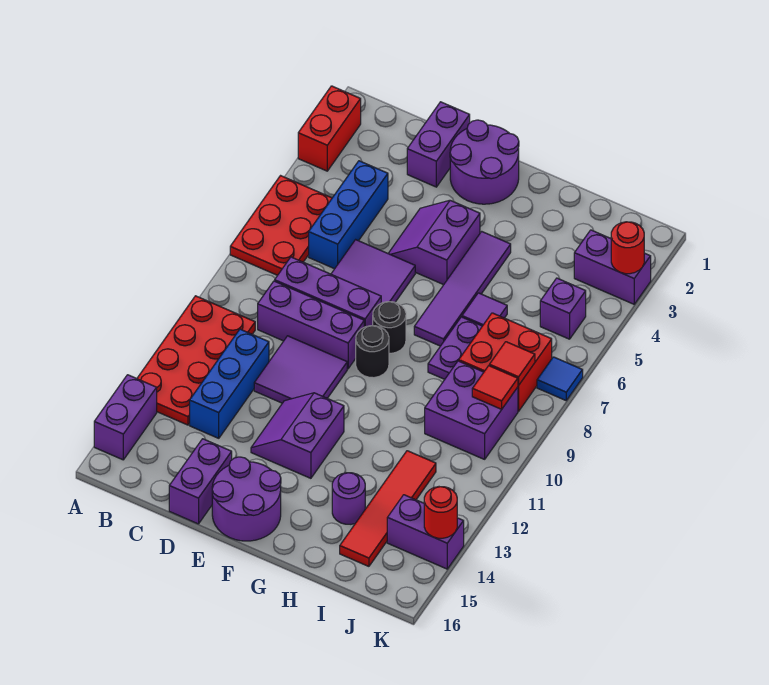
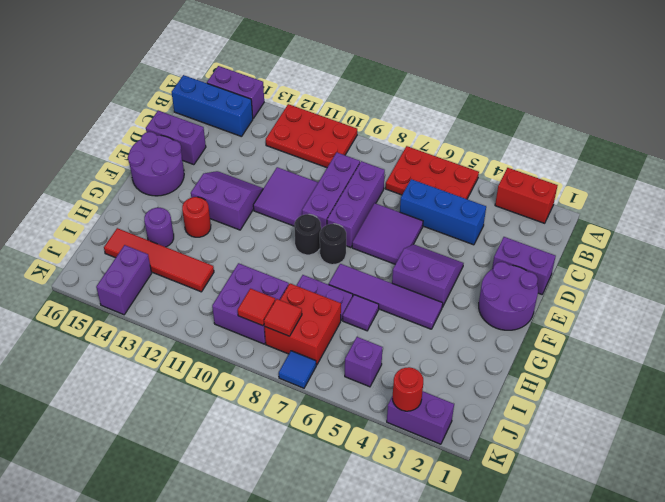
red plate A10:B13 level 1 -> red plate A10:B12 level 1
blue brick C11:C13 level 1 -> blue brick B14:B16 level 1
purple brick J3:K3 level 1 -> purple brick K2:K3 level 1
red round brick K14 level 2 -> red round brick G13 level 1

